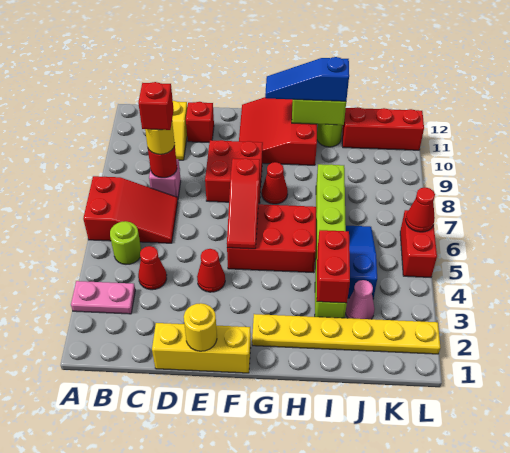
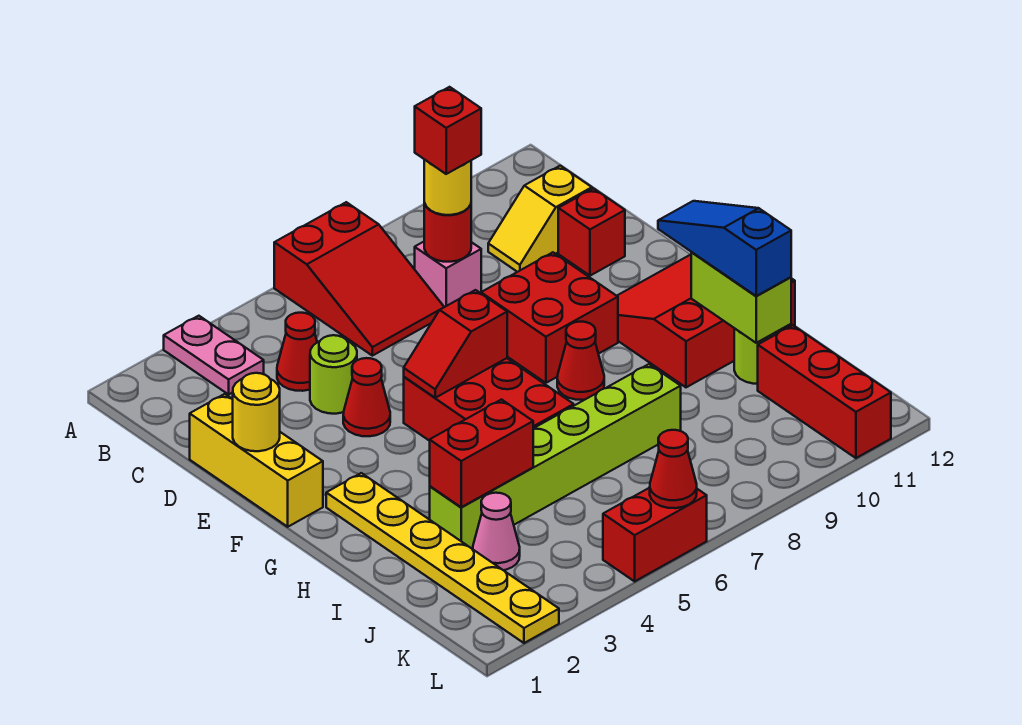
lime round brick B5 level 1 -> lime round brick D4 level 1
red slope F5:F7 level 2 top 7 -> red slope F5:F6 level 2 top 6
blue slope J4:J6 level 1 top 4 -> none

